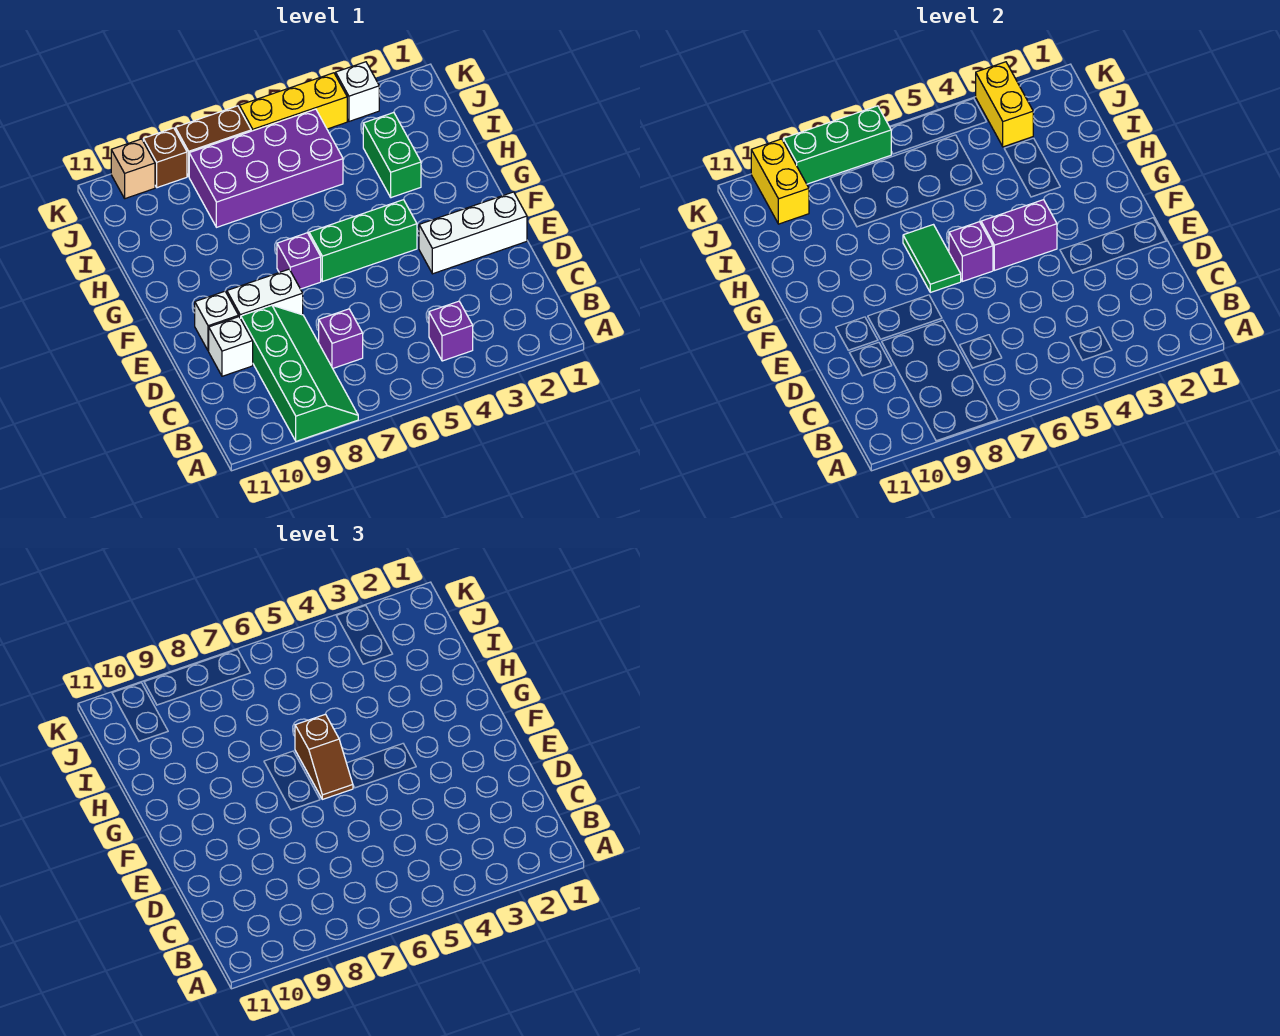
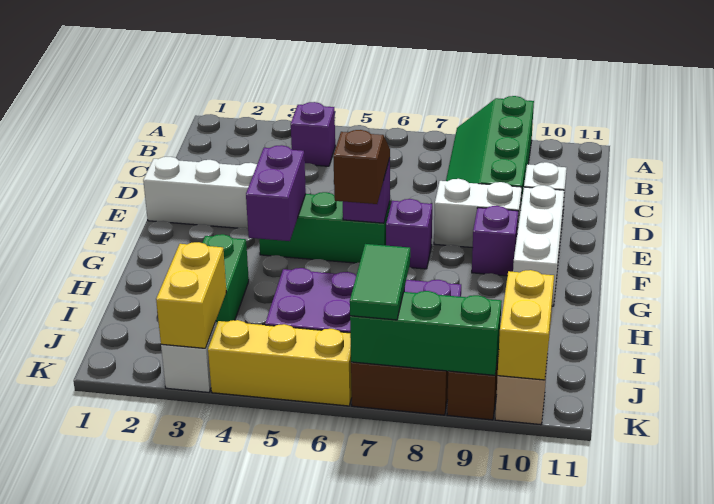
purple brick C7 level 1 -> purple brick F9 level 1
white brick E10 level 1 -> white brick E10:G10 level 1
purple brick F4:F5 level 2 -> purple brick F4:G4 level 2
green tile F7:G7 level 2 -> green tile J7:K7 level 3

